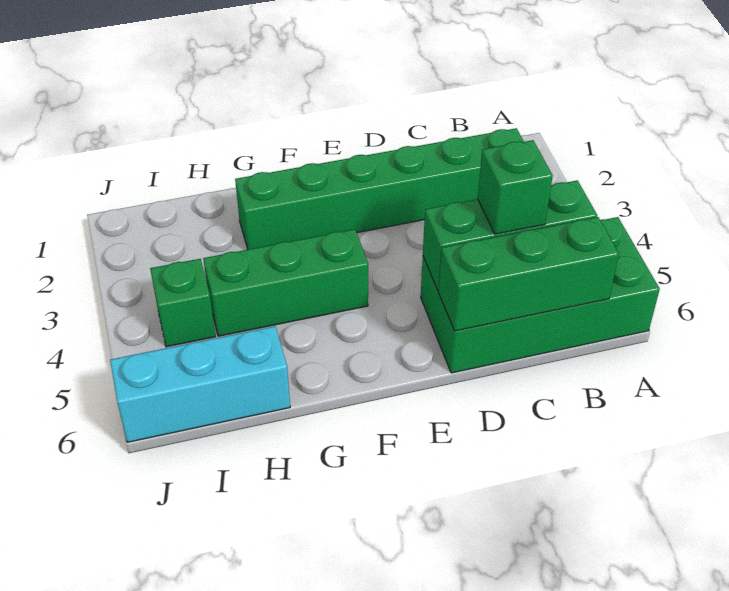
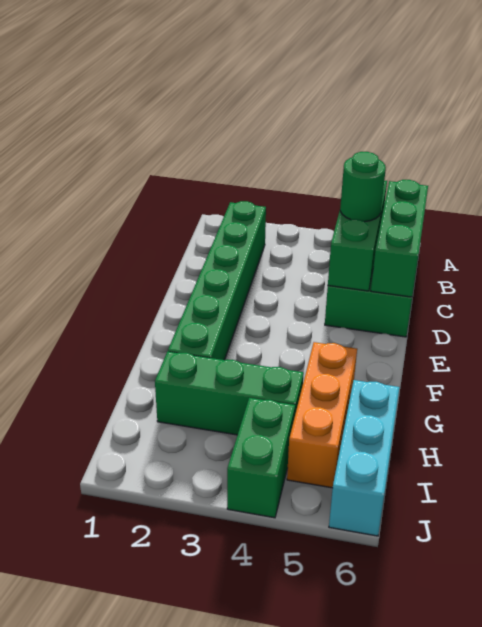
green brick C5 level 3 -> green round brick C5 level 3
green brick F4:H4 level 1 -> green brick H2:H4 level 1
none -> orange brick G5:I5 level 1
green brick I4 level 1 -> green brick I4:J4 level 1

